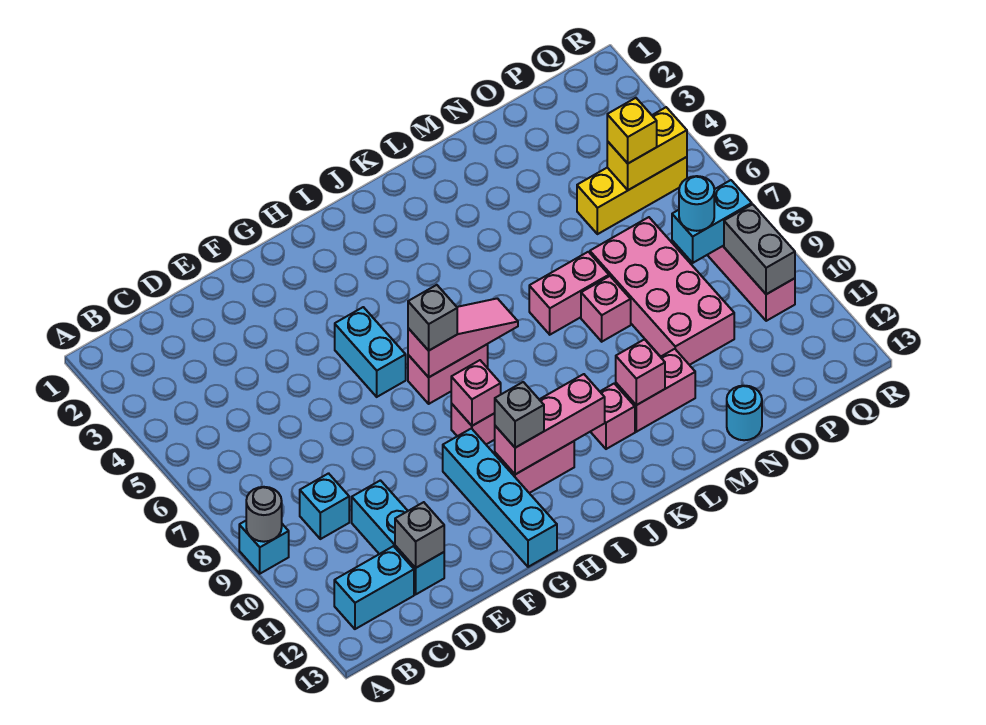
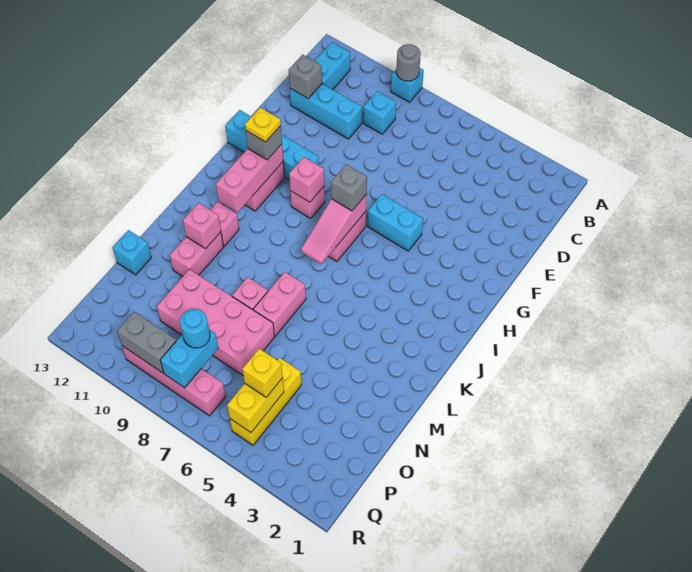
none -> yellow plate H11 level 4
cyan round brick N13 level 1 -> cyan brick N13 level 1

